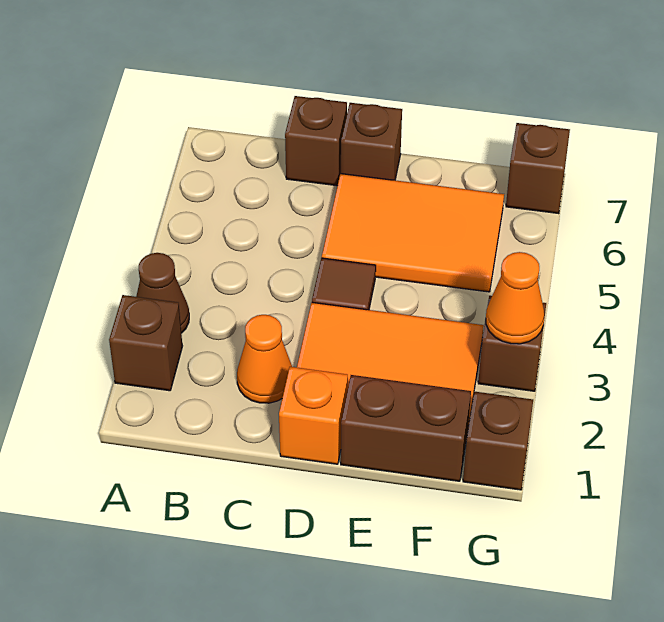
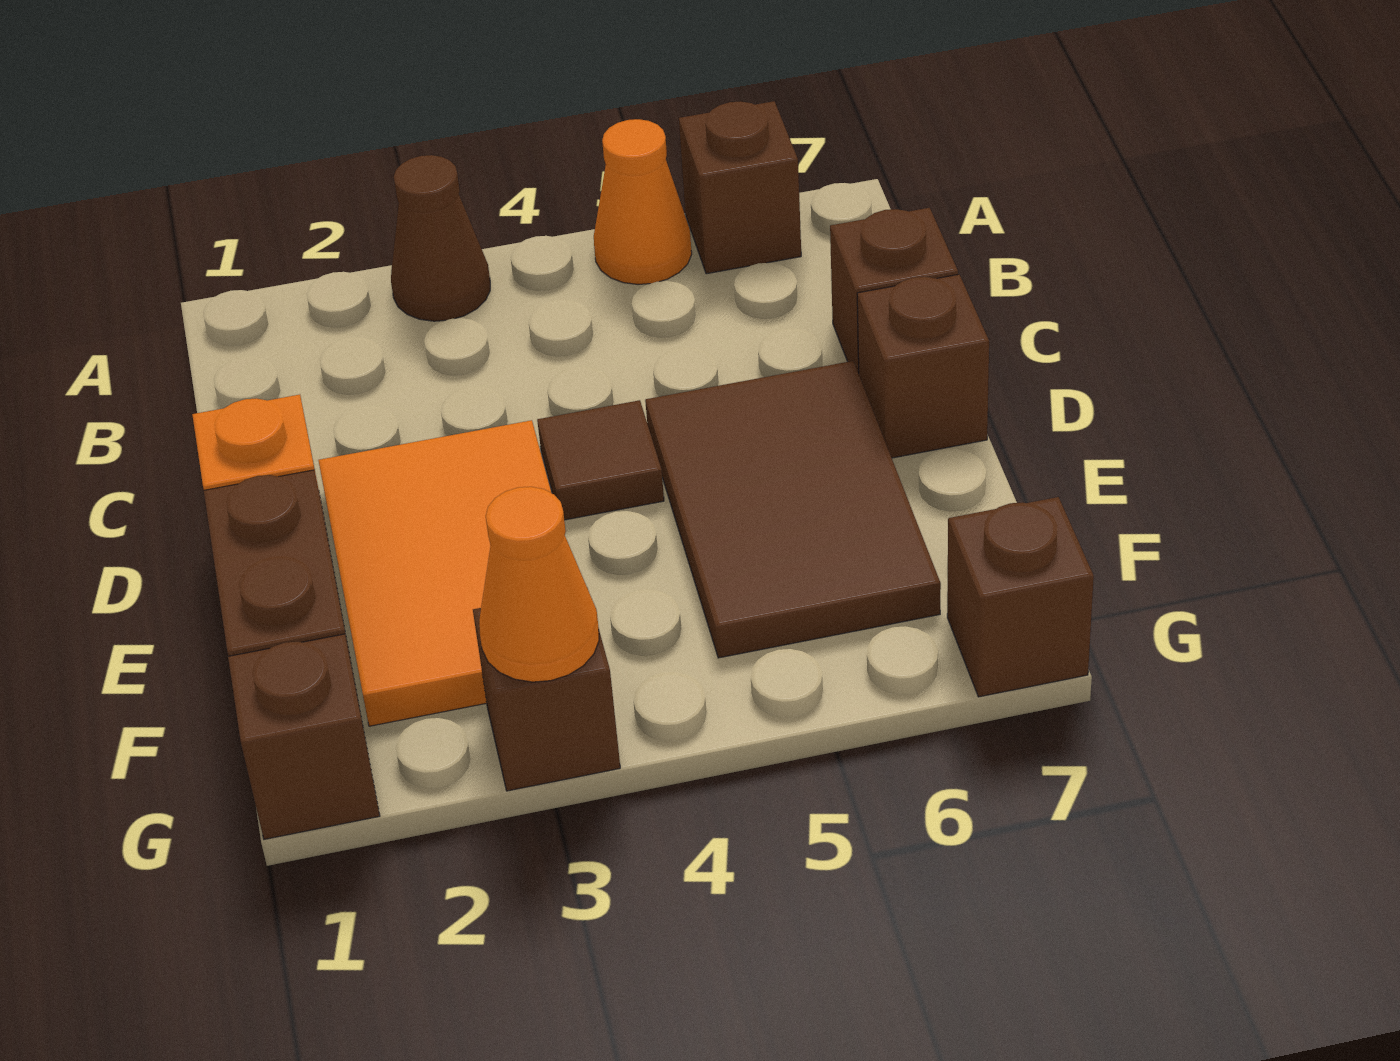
brown brick A2 level 1 -> brown brick A6 level 1
orange cone C2 level 1 -> orange cone A5 level 1
orange tile D5:F6 level 1 -> brown tile D5:F6 level 1

